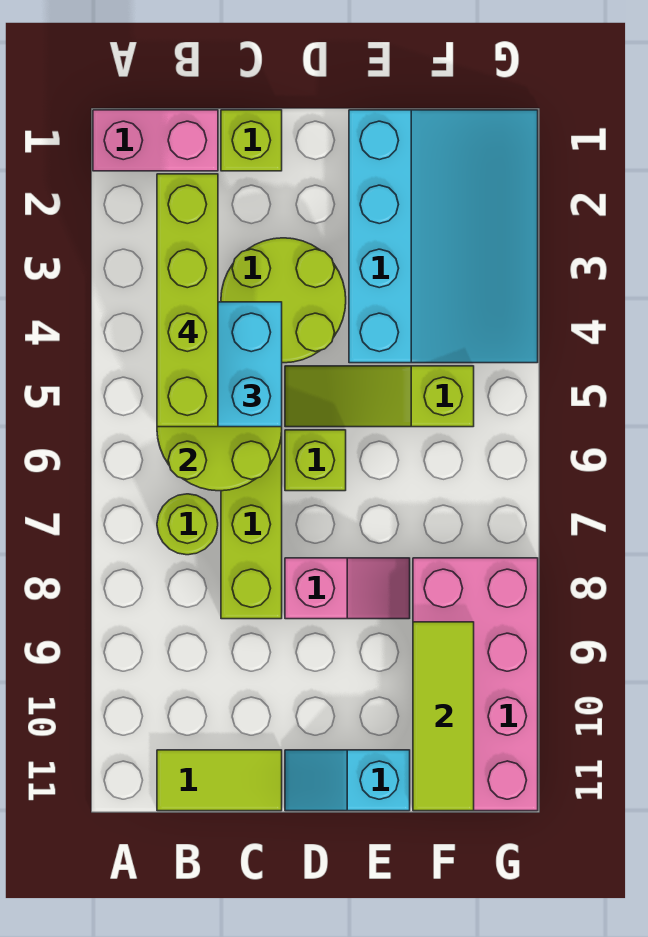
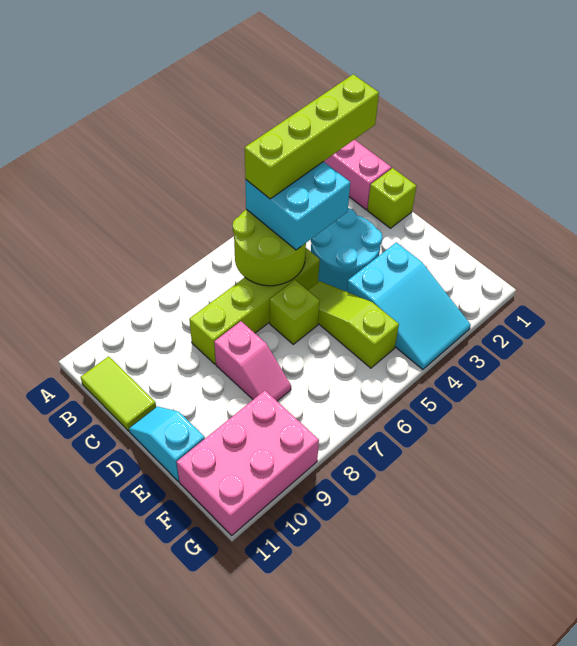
lime round brick B7 level 1 -> none
lime round brick C3:D4 level 1 -> cyan round brick C3:D4 level 1
cyan slope E1:G4 level 1 top E -> cyan slope E3:G4 level 1 top E
pink brick F8:G11 level 1 -> pink brick F9:G11 level 1
lime tile F9:F11 level 2 -> none

